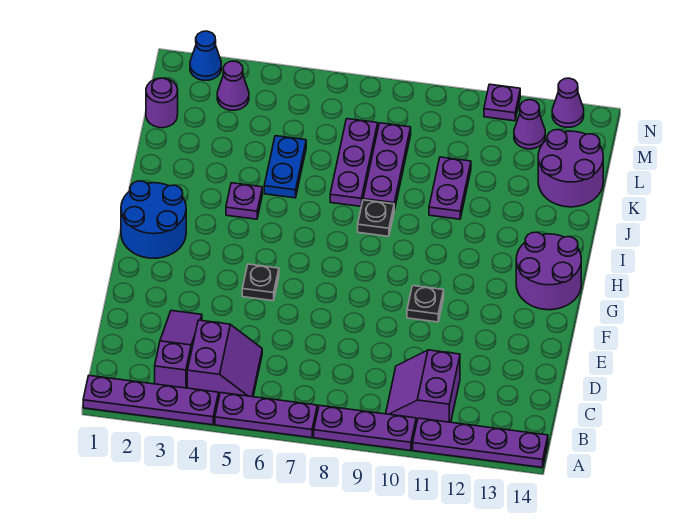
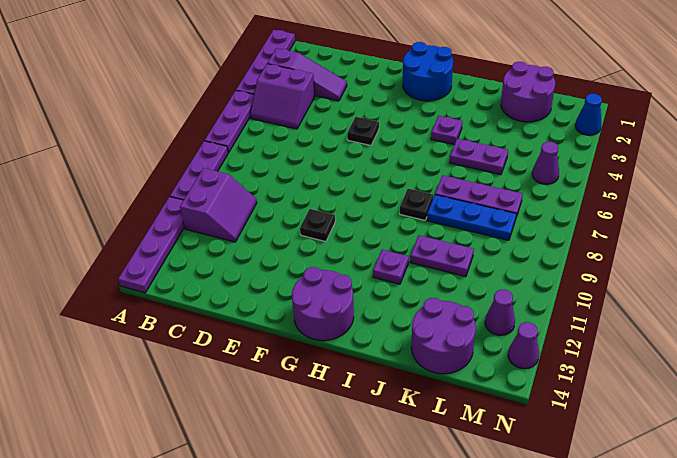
purple slope B10:C11 level 1 top 11 -> purple slope B10:C11 level 1 top B
blue plate J5:K5 level 1 -> purple plate J5:K5 level 1
purple plate J8:L8 level 1 -> blue plate J8:L8 level 1
purple round brick L1 level 1 -> purple round brick K1:L2 level 1
purple cone M3 level 1 -> purple cone M5 level 1
purple plate N11 level 1 -> purple plate I11 level 1

